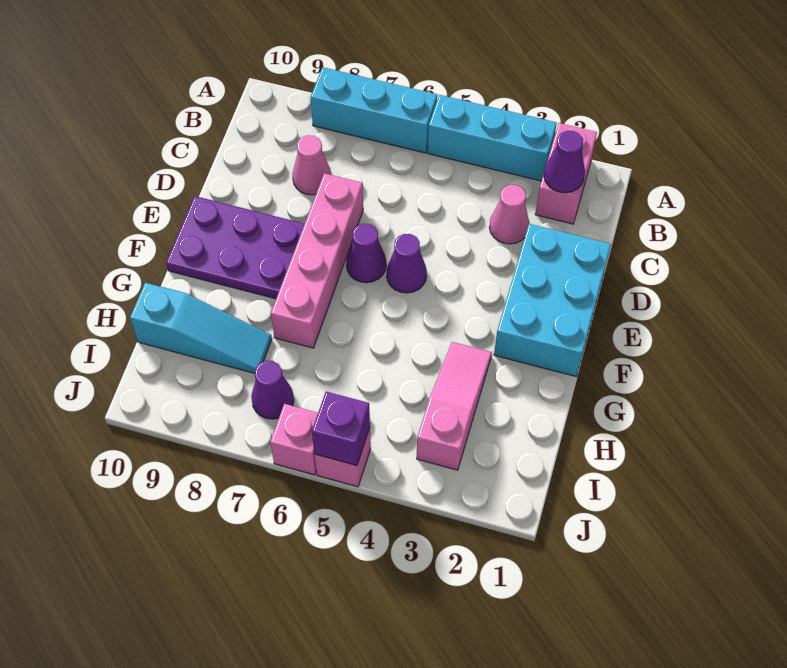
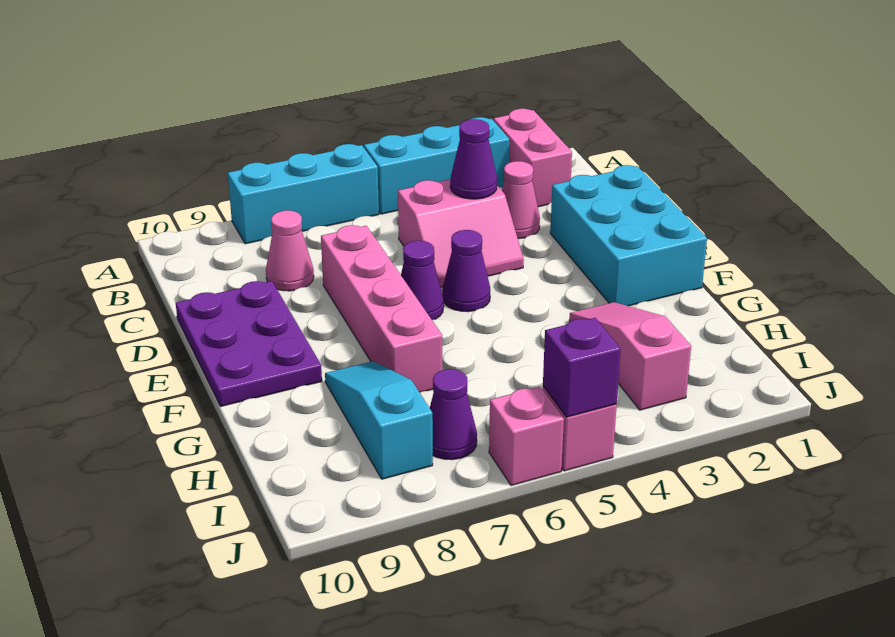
purple cone B2 level 2 -> purple cone C4 level 2
none -> pink slope C4:D5 level 1 top C
purple plate E8:F10 level 1 -> purple plate D9:F10 level 1
cyan slope H8:H10 level 1 top 10 -> cyan slope G8:I8 level 1 top I

